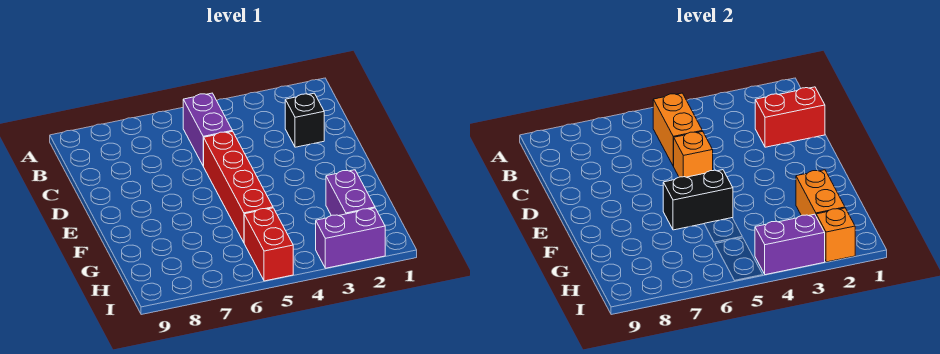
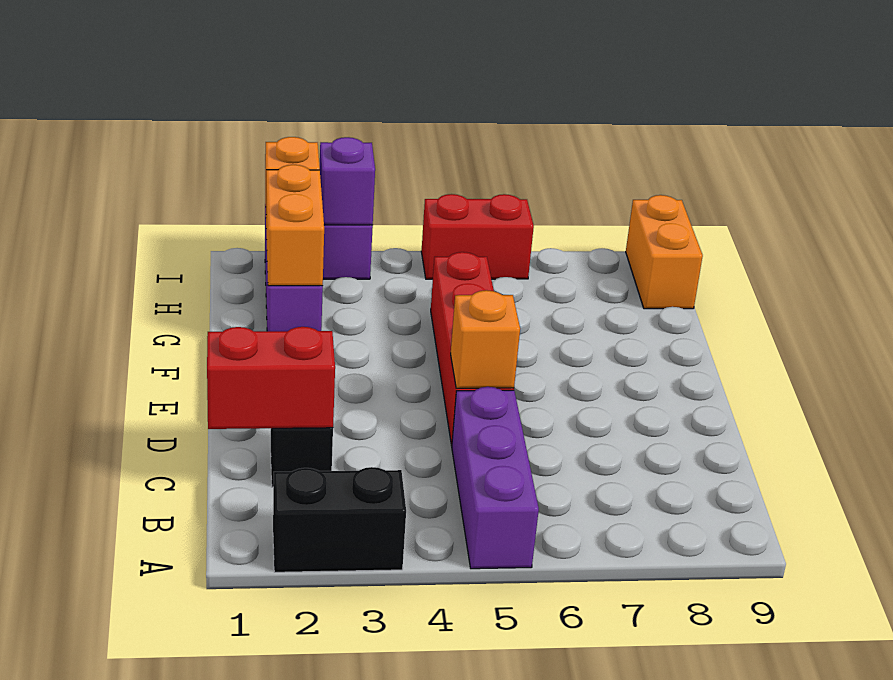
purple brick B5:C5 level 1 -> purple brick A5:C5 level 1
orange brick B5:C5 level 2 -> orange brick H9:I9 level 1
black brick F5:F6 level 2 -> black brick A2:A3 level 1
red brick H5:I5 level 1 -> red brick I5:I6 level 1
purple brick I3:I4 level 2 -> purple brick I3 level 2

